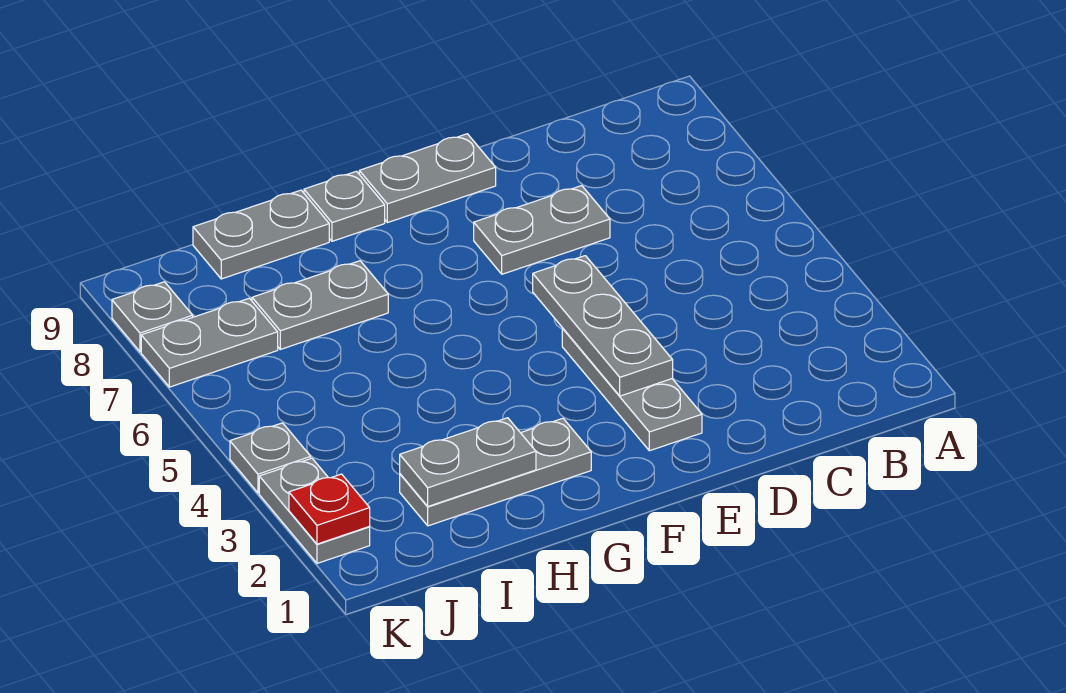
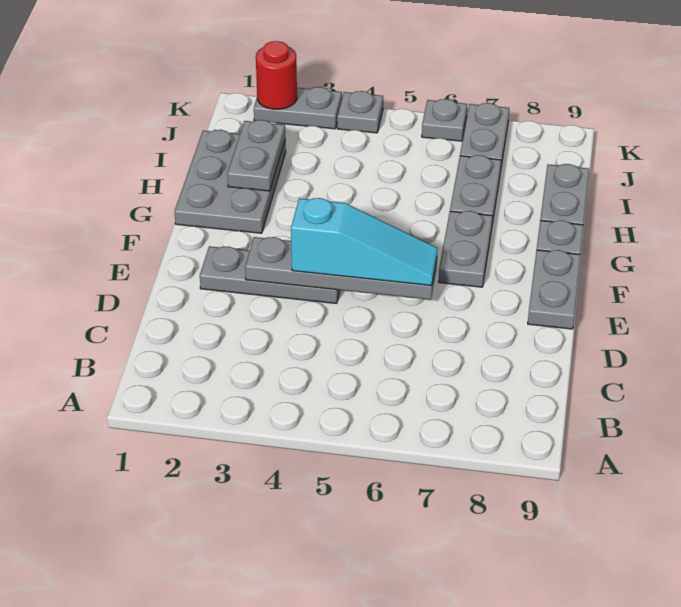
grey plate D7:E7 level 1 -> grey plate F7:G7 level 1
grey plate E3:E5 level 2 -> grey plate E3:E6 level 2
none -> cyan slope E4:E6 level 3 top 4
grey plate G2:I2 level 1 -> grey plate G1:I2 level 1
red plate K2 level 2 -> red round brick K2 level 2
grey plate K8 level 1 -> grey plate K6 level 1

